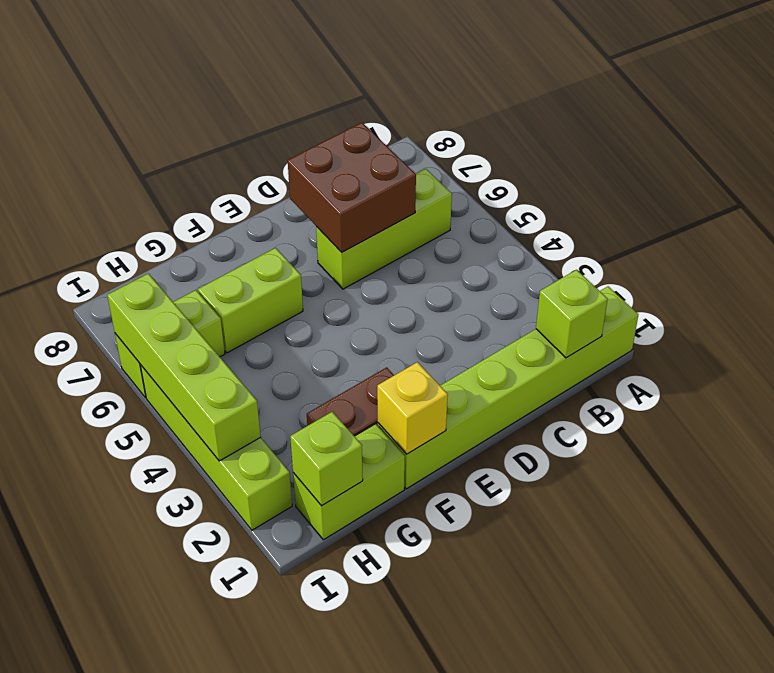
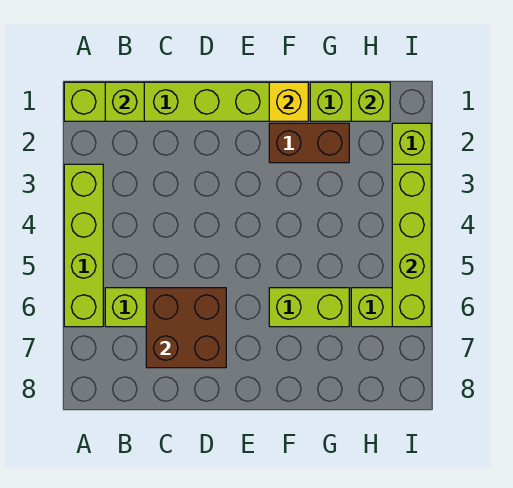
none -> lime brick A3:A6 level 1

